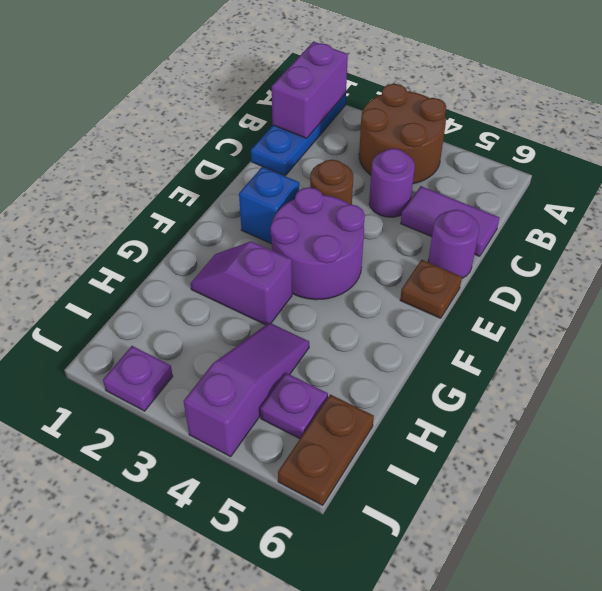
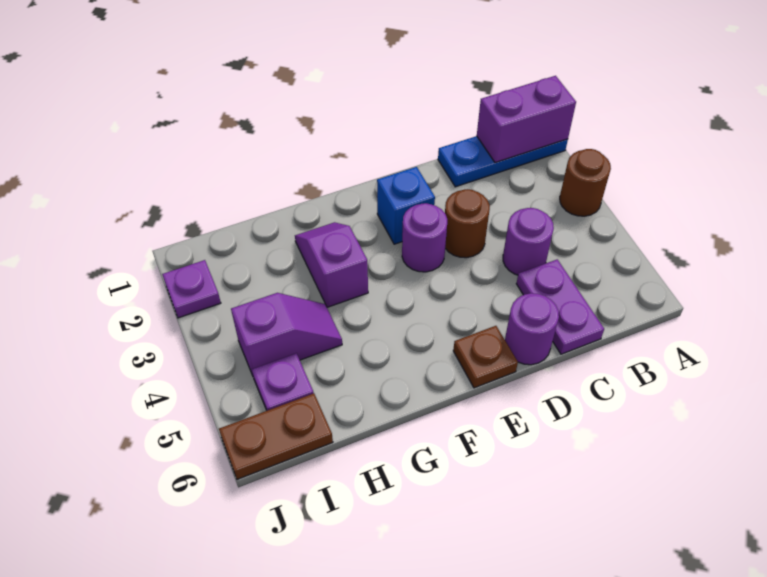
brown round brick A3:B4 level 1 -> brown round brick A3 level 1
purple tile C5:C6 level 1 -> purple plate C5:C6 level 1
purple round brick E3:F4 level 1 -> purple round brick E3 level 1
purple slope H4:J4 level 1 top J -> purple slope H4:I4 level 1 top I

